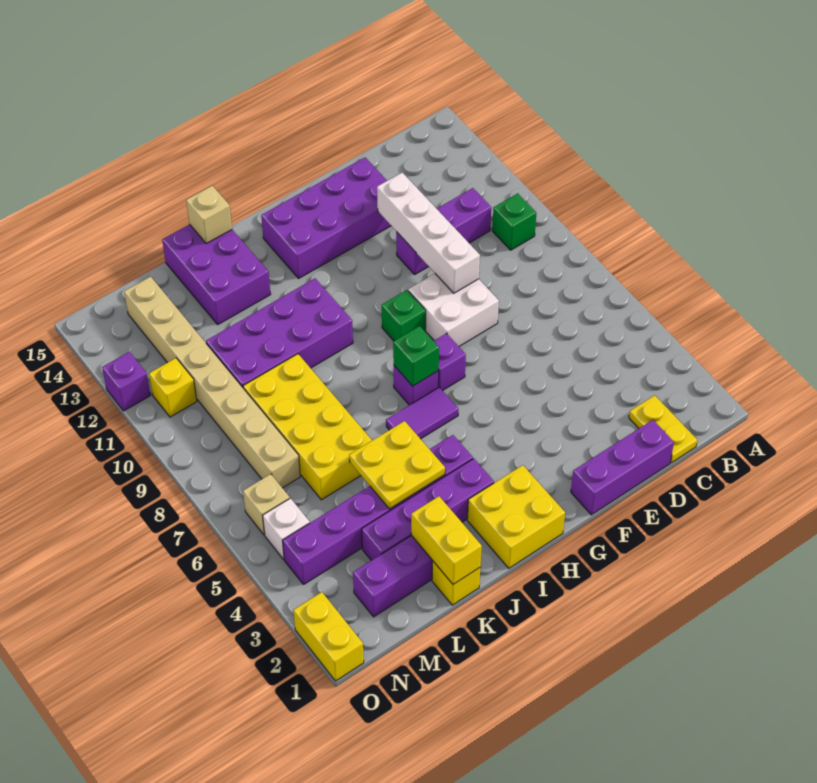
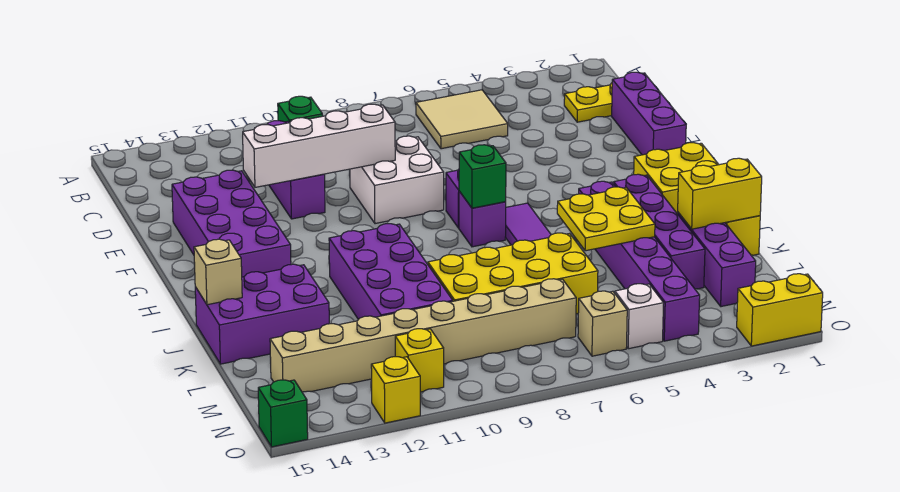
none -> tan tile B5:C6 level 1
green brick G9 level 1 -> green brick O15 level 1
purple brick O12 level 1 -> yellow brick O12 level 1

